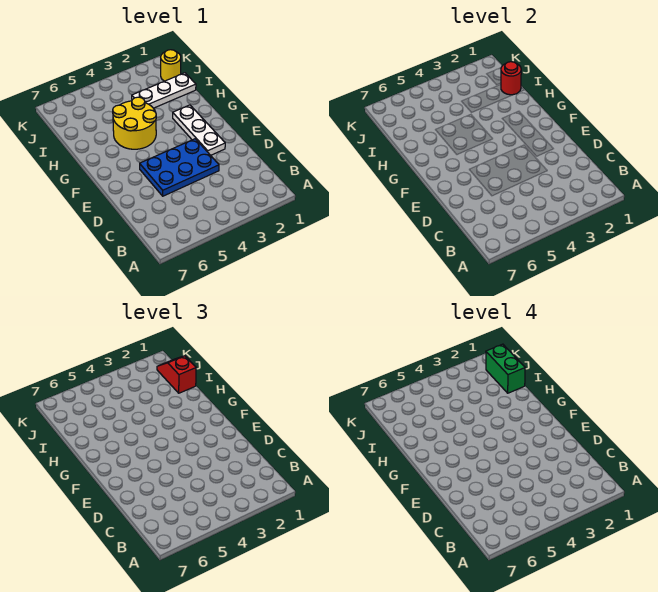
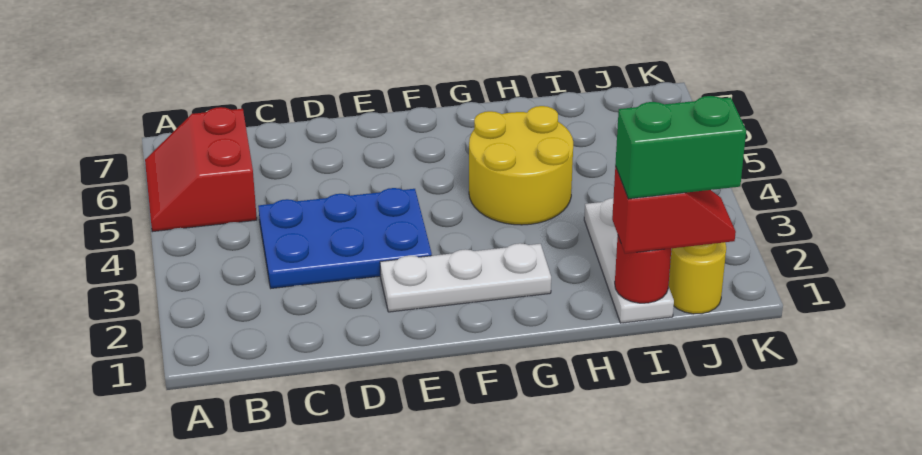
none -> red slope A5:B6 level 1 top B
blue plate D3:E5 level 1 -> blue plate C3:E4 level 1

